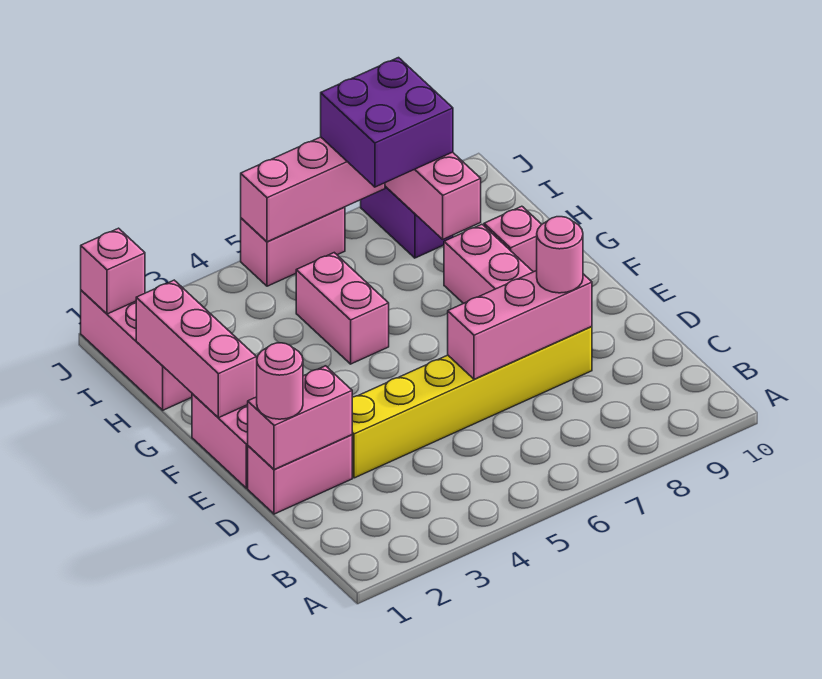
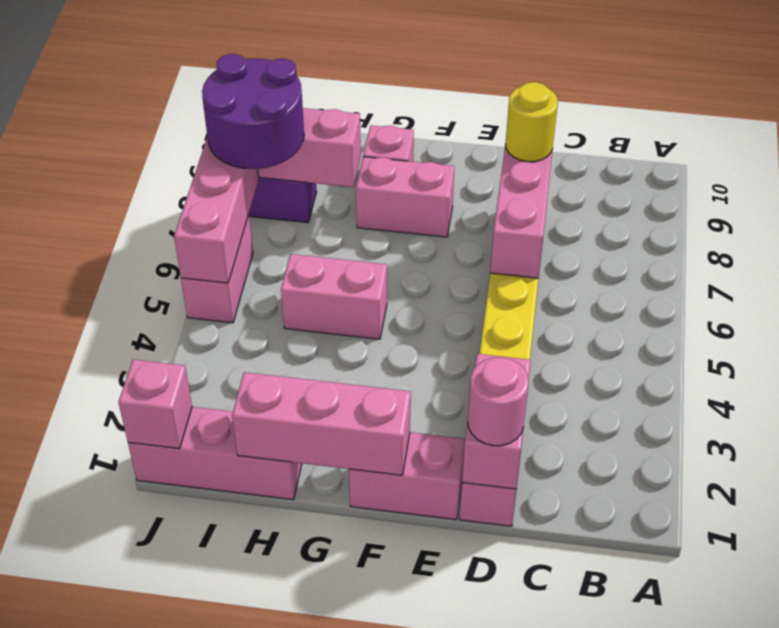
pink round brick D8 level 3 -> yellow round brick D8 level 3
purple brick I7:J8 level 3 -> purple round brick I7:J8 level 3

